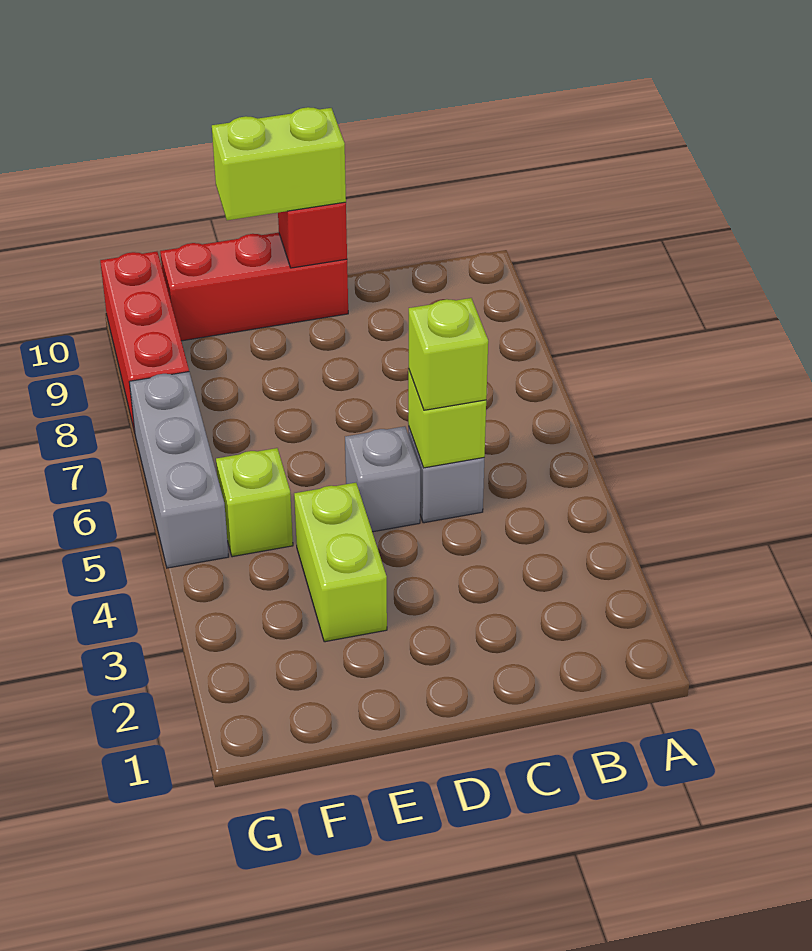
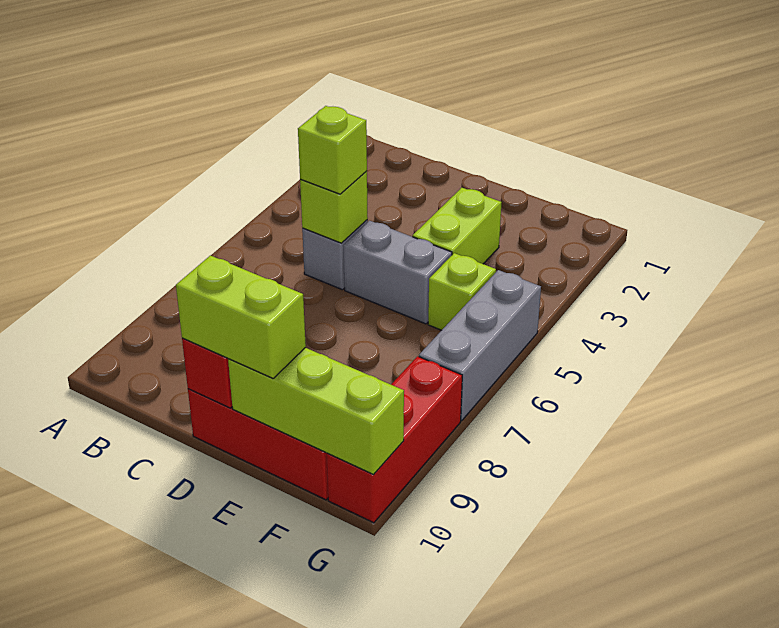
grey brick D5 level 1 -> grey brick D5:E5 level 1
none -> lime brick E10:G10 level 2

